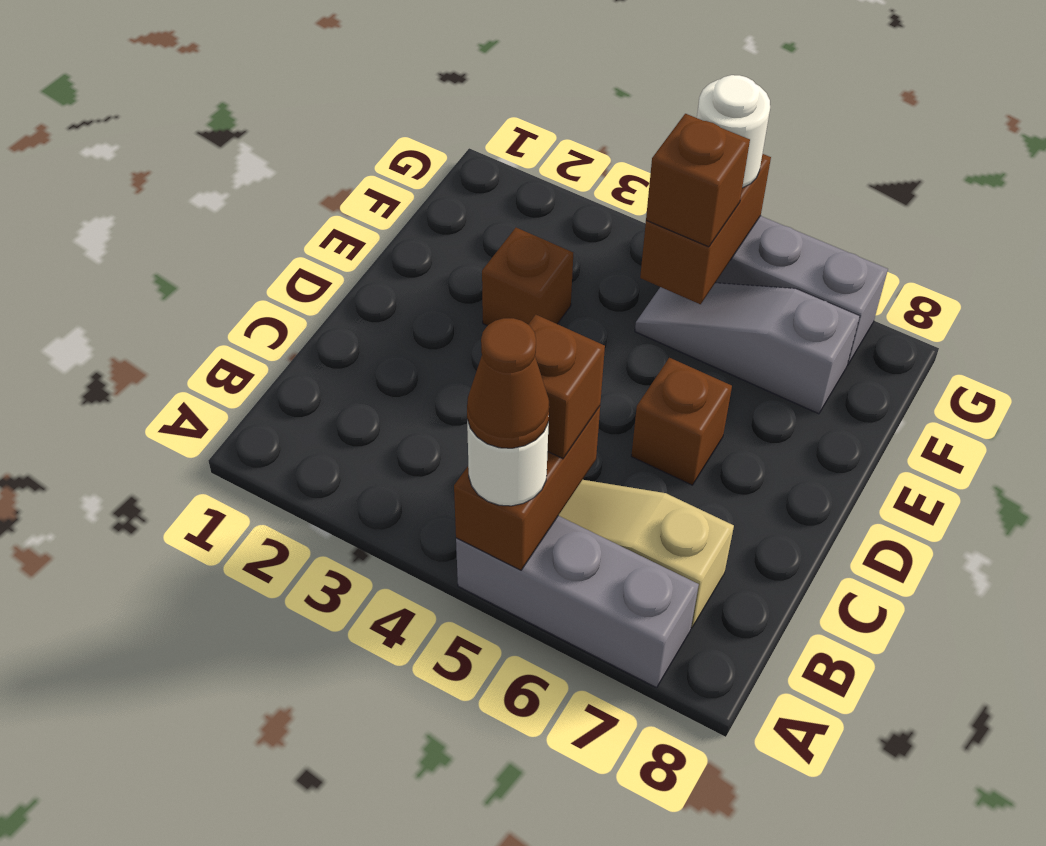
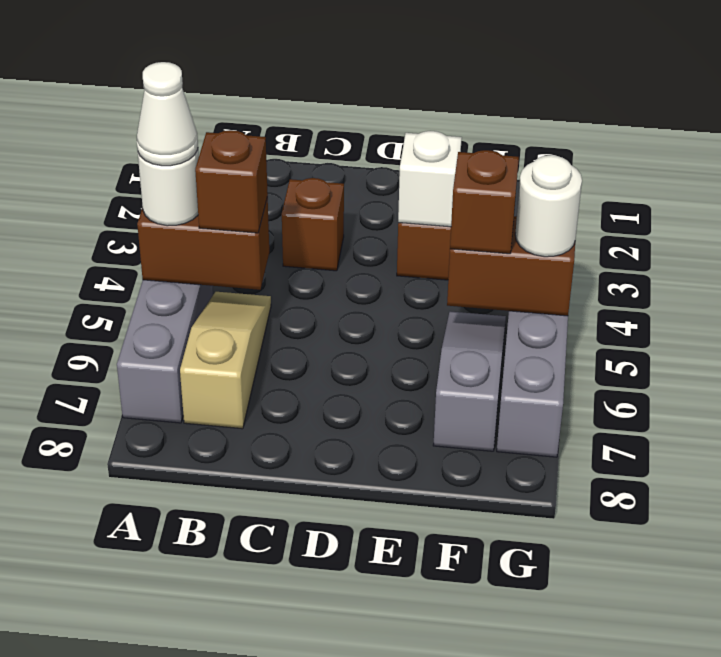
brown cone A5 level 4 -> white cone A5 level 4
brown brick D6 level 1 -> brown brick C3 level 1
none -> white brick E3 level 2

